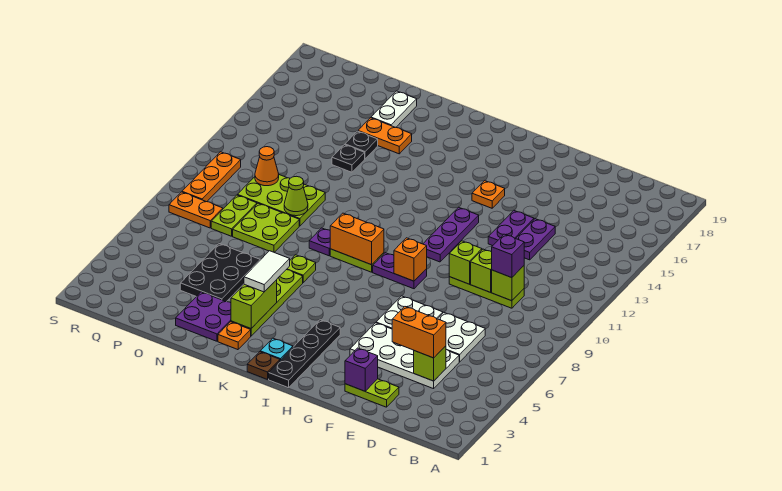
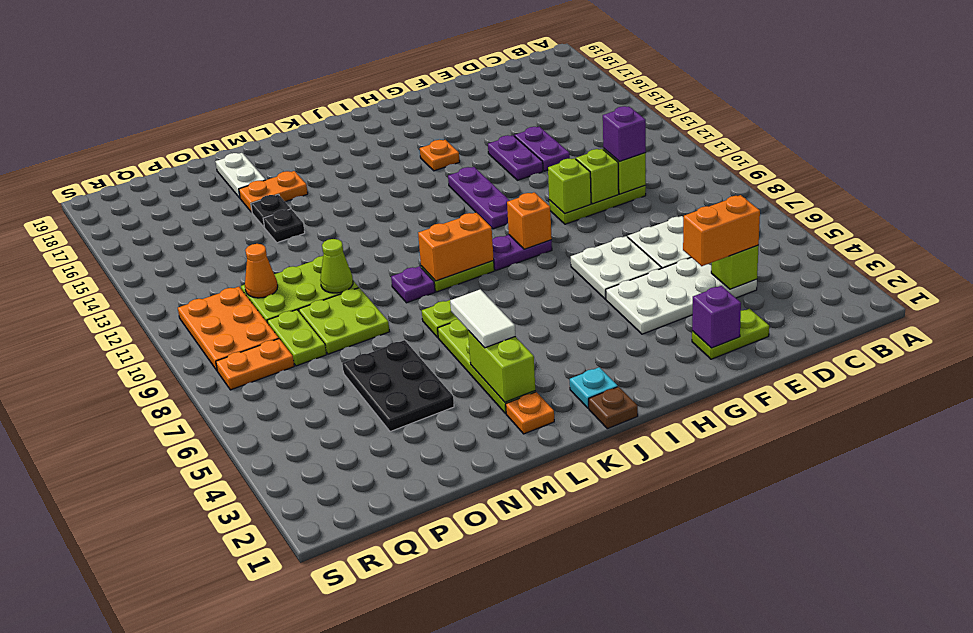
black plate I1:I4 level 1 -> none
purple plate M2:N3 level 1 -> none
orange plate R9:R11 level 1 -> orange plate Q9:R11 level 1

